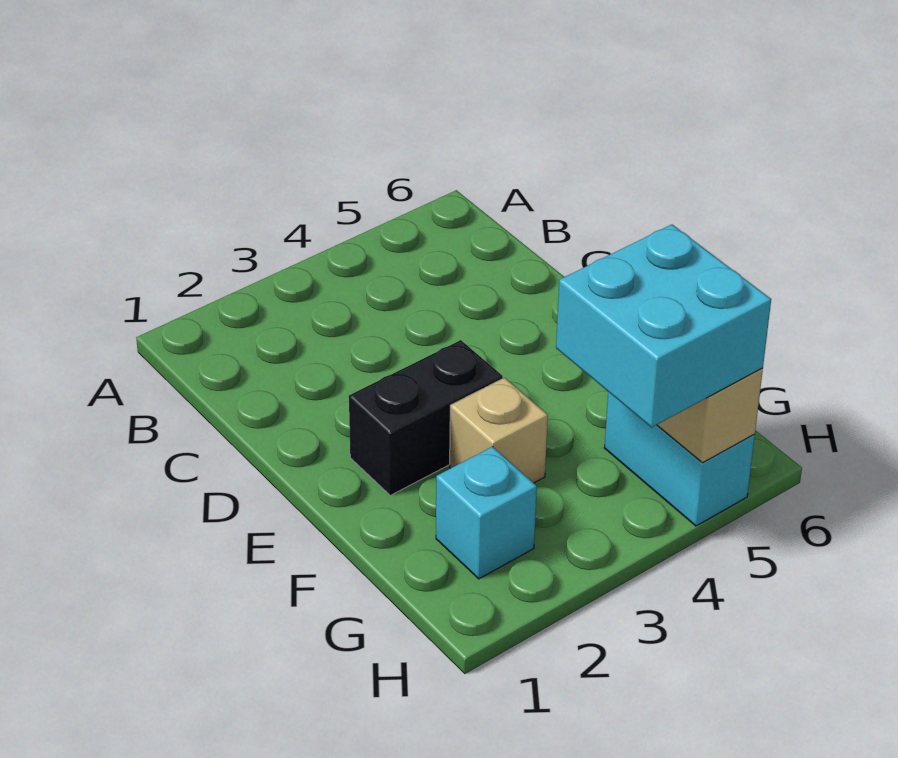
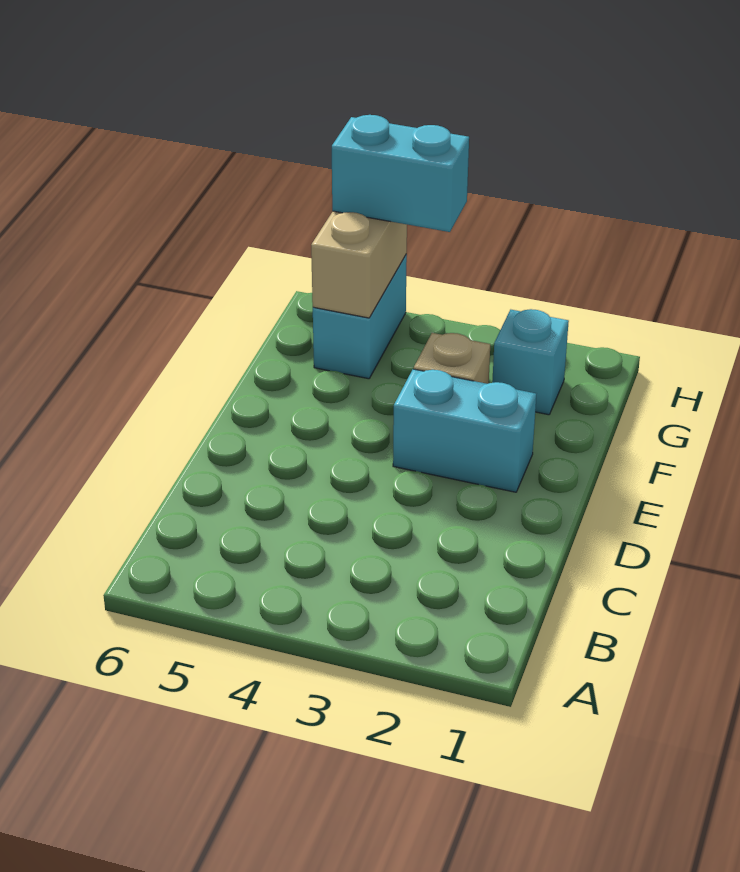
black brick E2:E3 level 1 -> cyan brick E2:E3 level 1
cyan brick G4:H5 level 3 -> cyan brick H4:H5 level 3

